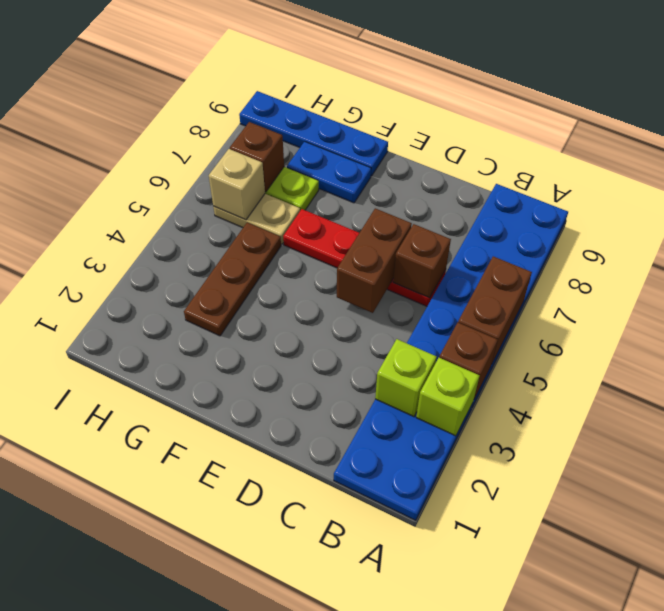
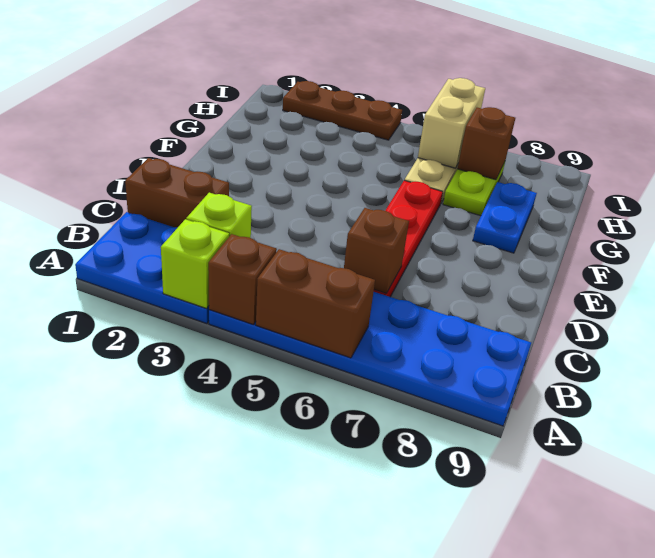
brown brick D5:D6 level 2 -> brown brick C1:C2 level 1
blue plate F9:I9 level 1 -> none
brown plate G3:G5 level 1 -> brown plate I2:I4 level 1
tan brick H6 level 2 -> tan brick H6:I6 level 2

